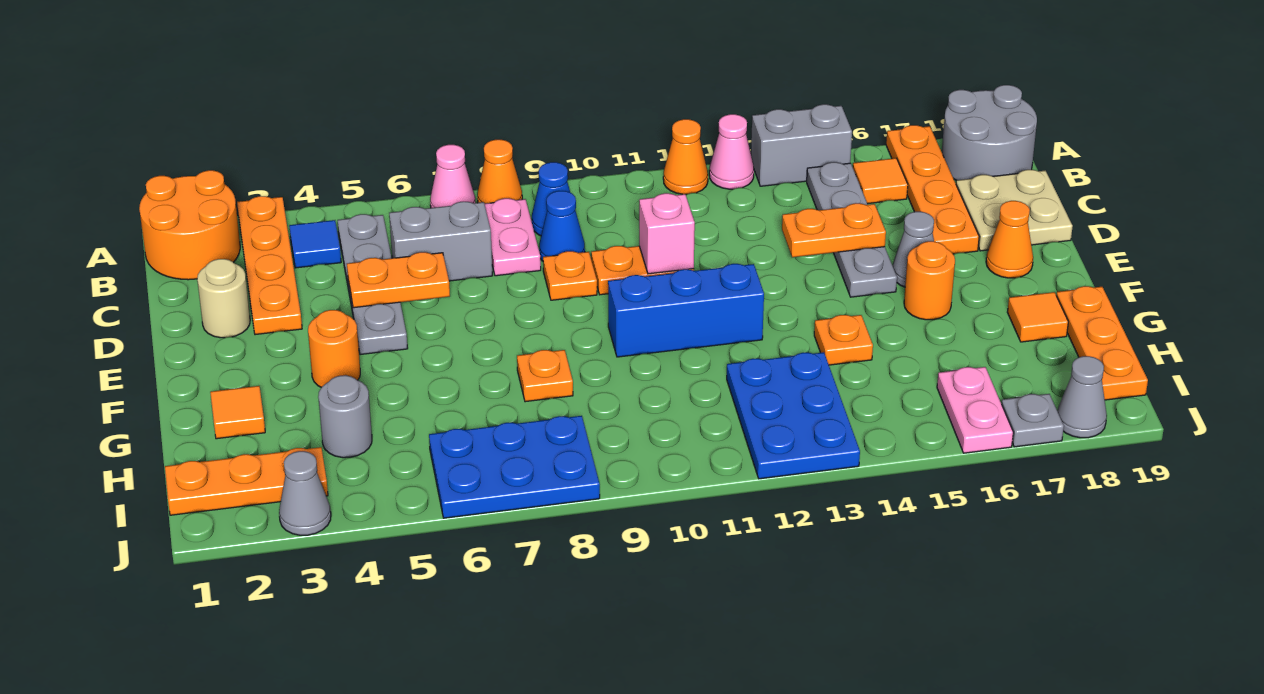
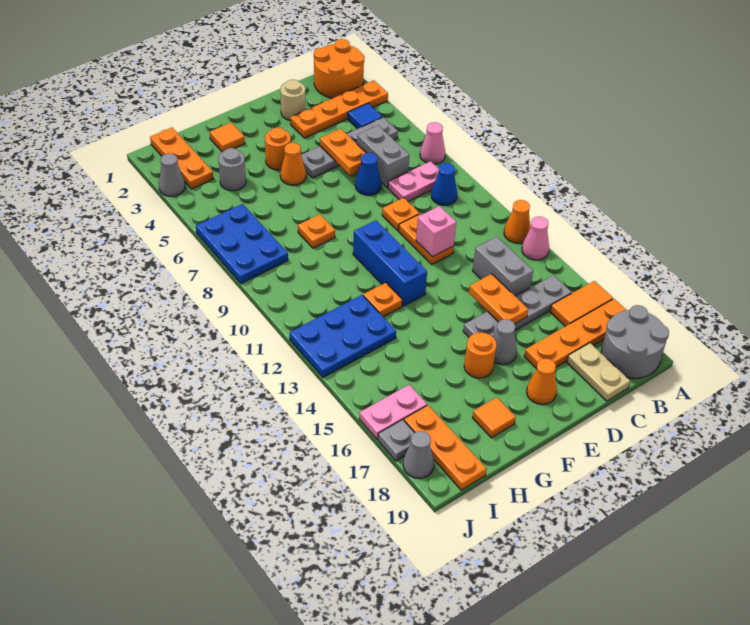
orange cone A8 level 1 -> orange cone F5 level 1
grey brick A14:A15 level 1 -> grey brick C13:C14 level 1
orange tile B16 level 1 -> orange tile A16:B16 level 1
blue cone C9 level 1 -> blue cone D7 level 1
tan plate C18:D19 level 1 -> tan plate C18:C19 level 1
orange plate G14 level 1 -> orange plate G12 level 1
orange plate G19:I19 level 1 -> orange plate I17:I19 level 1

